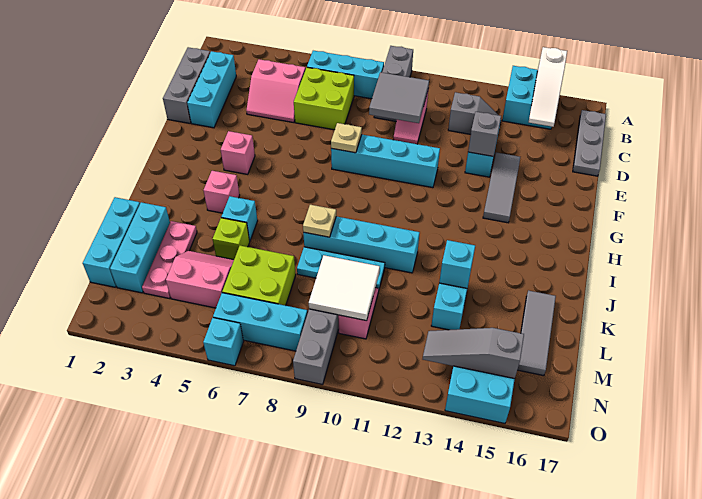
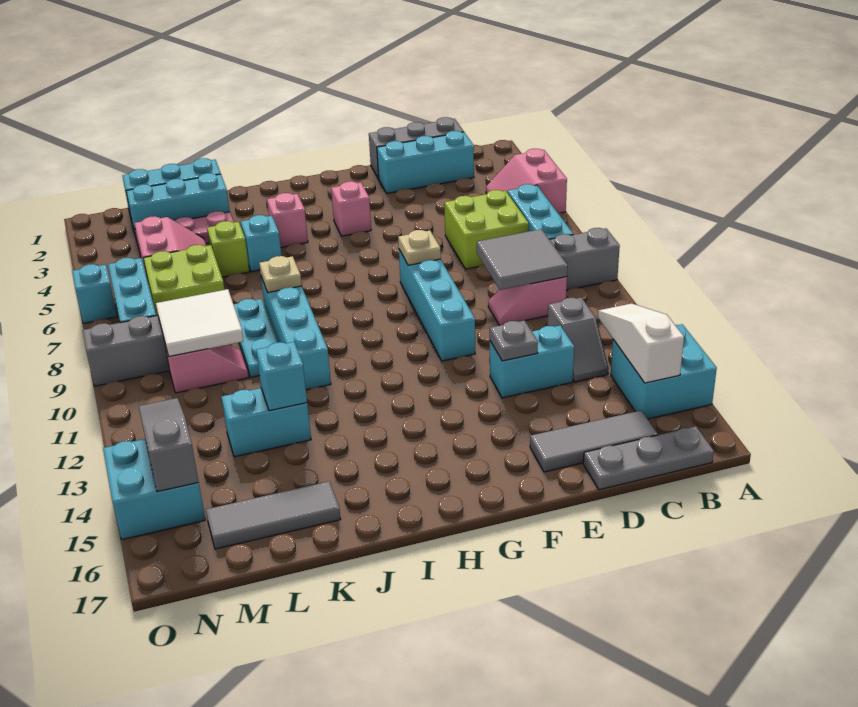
white slope A15:C15 level 2 top A -> white slope B13:B15 level 2 top 15
pink slope C4:D5 level 1 top C -> pink slope A4:B5 level 1 top A
grey brick E13 level 2 -> grey plate E13 level 2
grey tile E14:G14 level 1 -> grey tile C16:E16 level 1

